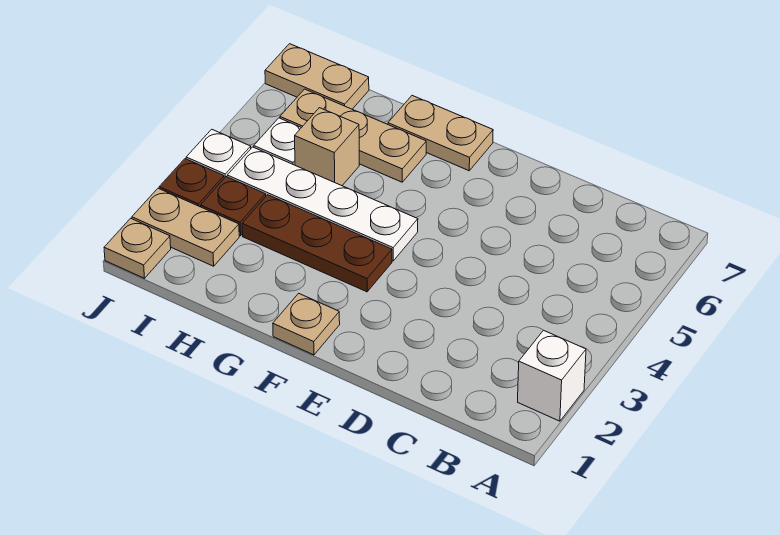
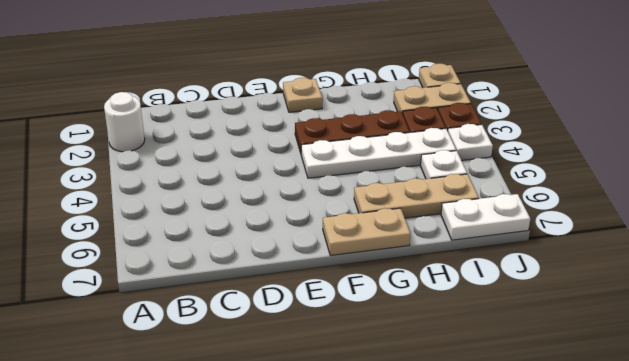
white brick A2 level 1 -> white round brick A2 level 1
tan brick H5 level 1 -> none
tan plate I7:J7 level 1 -> white plate I7:J7 level 1

